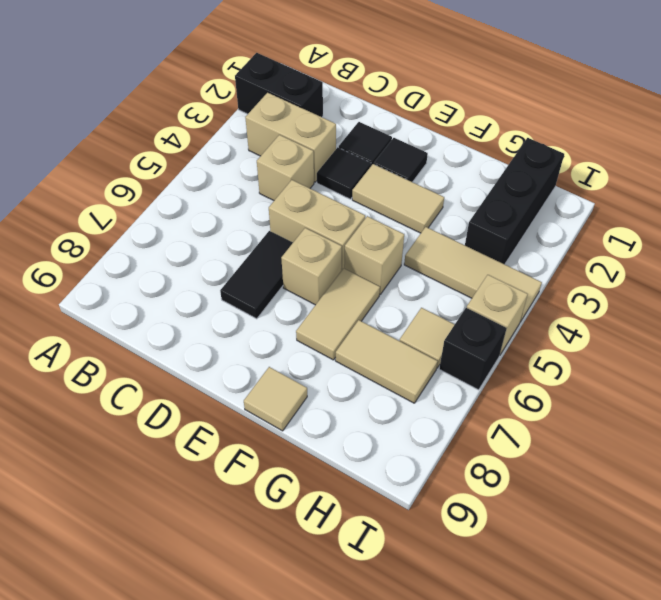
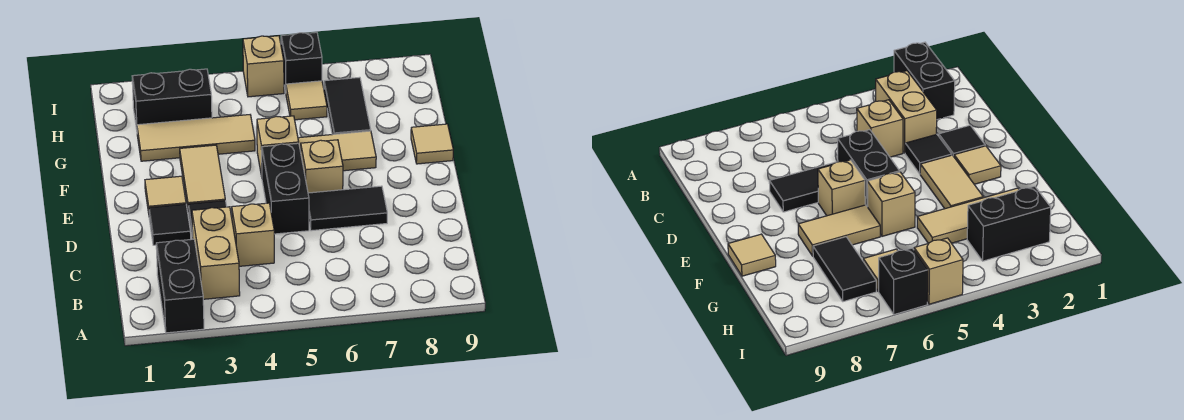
tan brick D5:E5 level 1 -> black brick D5:E5 level 1
black tile E2 level 1 -> tan tile E2 level 1
tan tile G4:I4 level 1 -> tan tile G2:G4 level 1
tan tile G7:H7 level 1 -> black tile G7:H7 level 1
black brick H1:H3 level 1 -> black brick H2:H3 level 1

